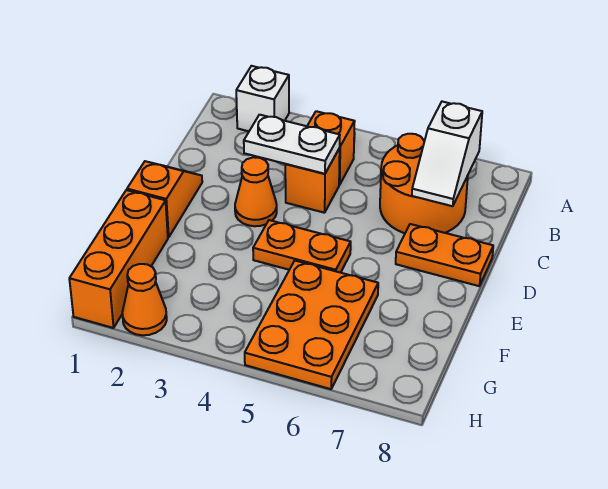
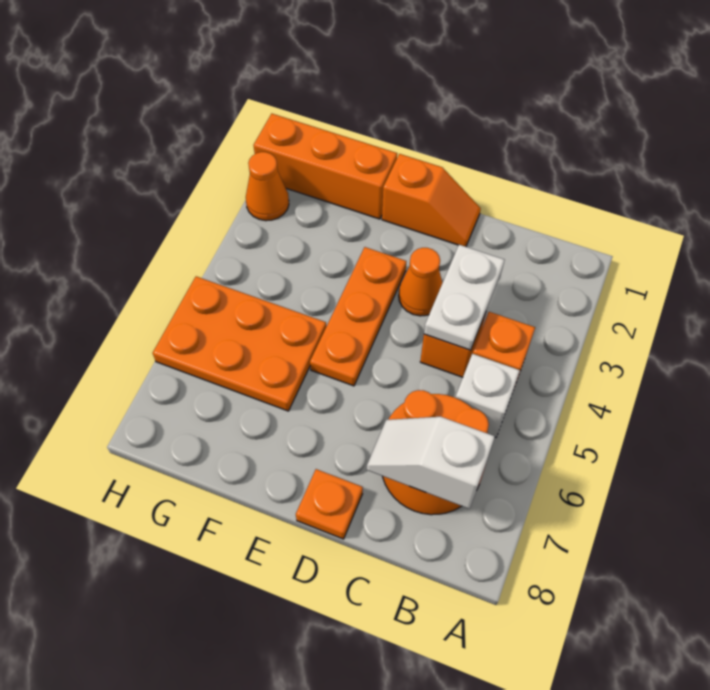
white brick A2 level 1 -> white brick B5 level 1
orange plate D7:D8 level 1 -> orange plate D8 level 1
orange plate E4:E5 level 1 -> orange plate E3:E5 level 1

